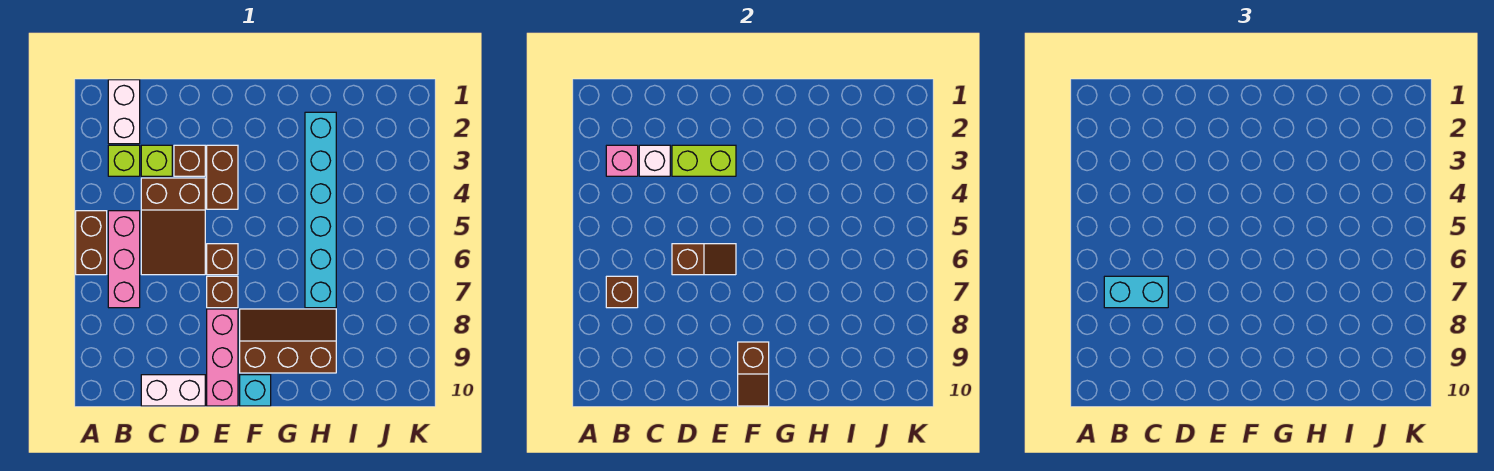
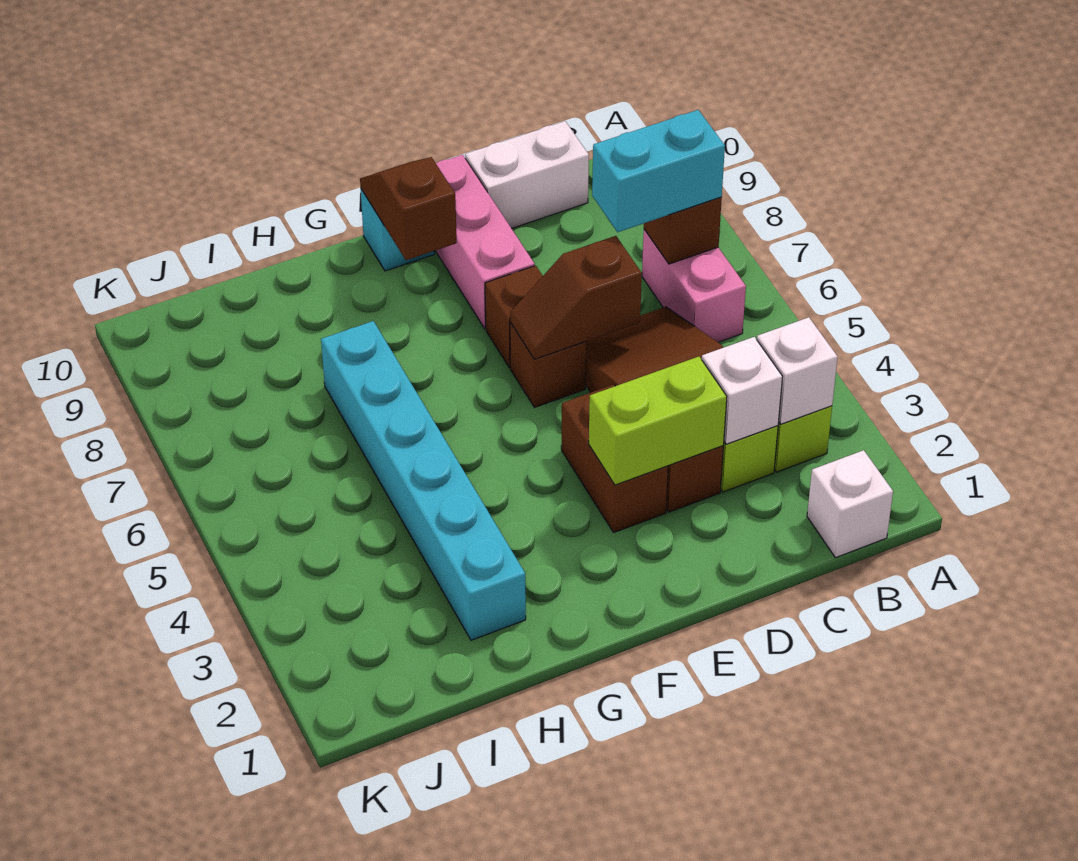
brown brick A5:A6 level 1 -> none
white brick B1:B2 level 1 -> white brick B1 level 1
pink brick B3 level 2 -> white brick B3 level 2
pink brick B5:B7 level 1 -> pink brick B6:B7 level 1
brown slope F8:H9 level 1 top 9 -> none

